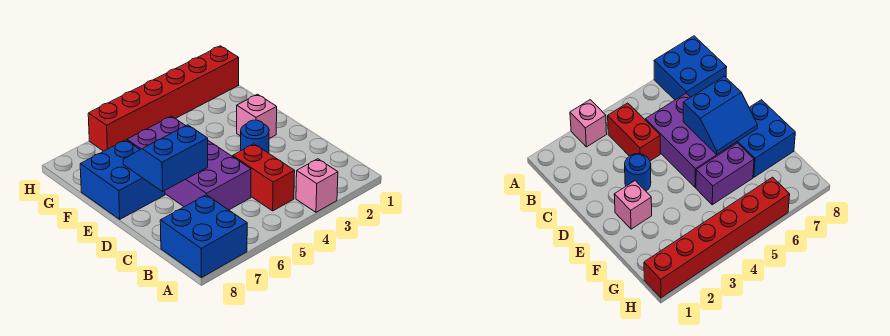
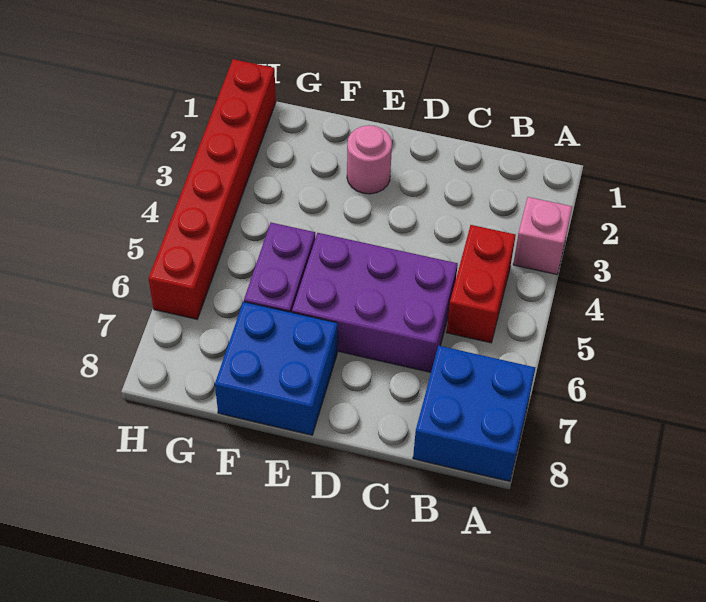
red brick B4:C4 level 1 -> red brick B4:B5 level 1
blue round brick D3 level 1 -> none
blue slope D6:E7 level 2 top D -> none
pink brick E2 level 1 -> pink round brick E2 level 1

